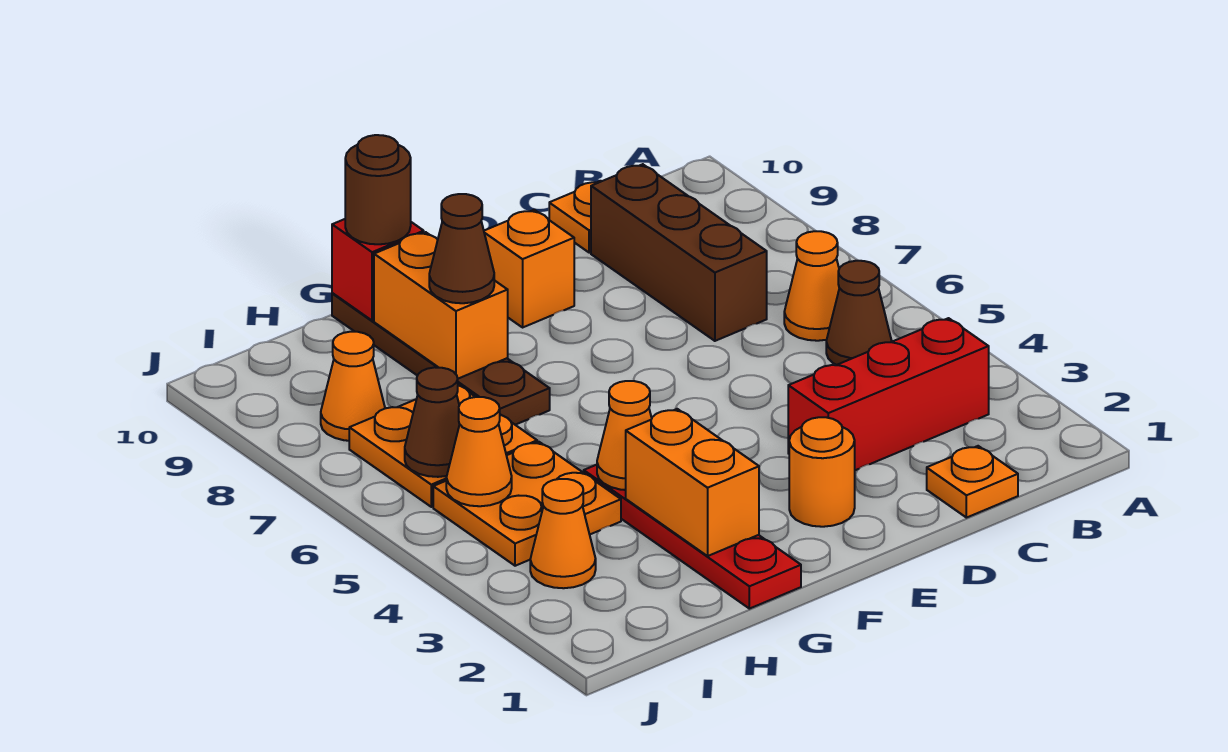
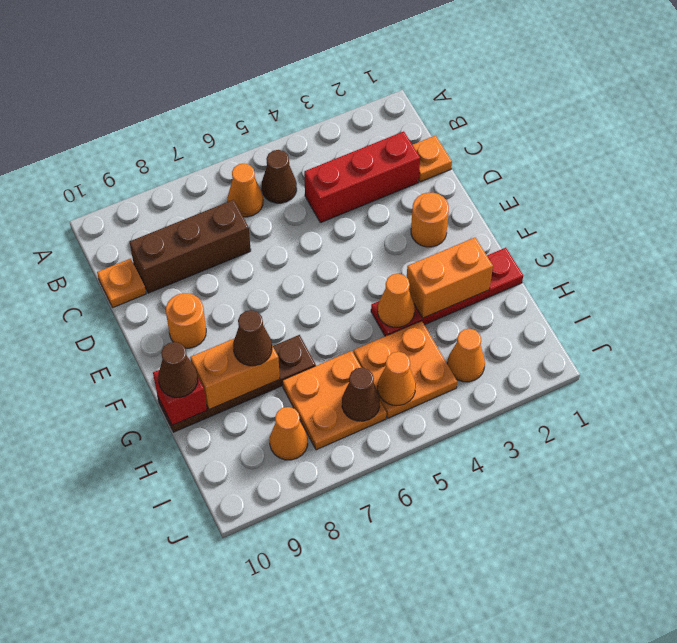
red brick B3:D3 level 1 -> red brick C2:C4 level 1
orange brick E9 level 1 -> orange round brick E9 level 1
brown round brick G10 level 3 -> brown cone G10 level 3

